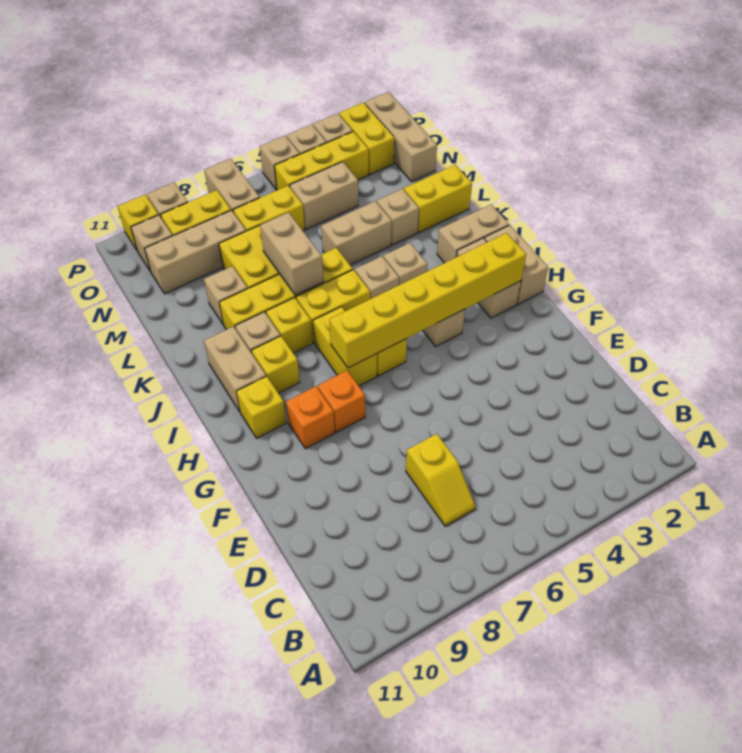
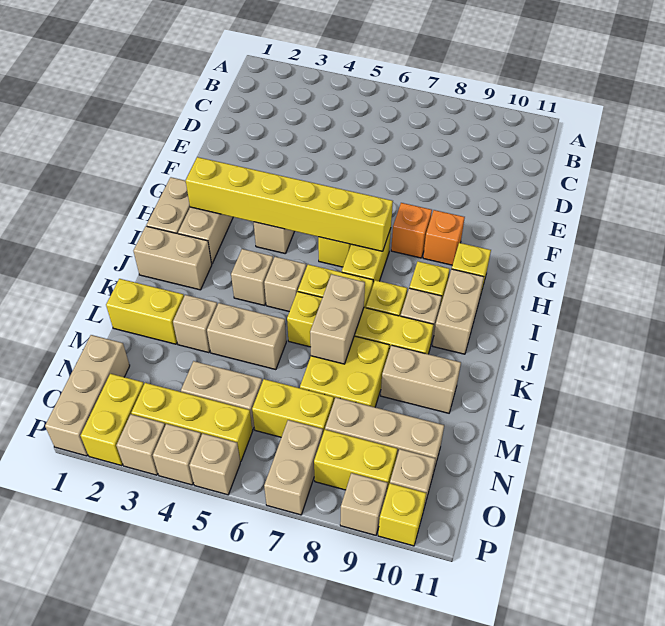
yellow slope C7:D7 level 1 top D -> none
tan brick L9 level 1 -> tan brick L9:L10 level 1

